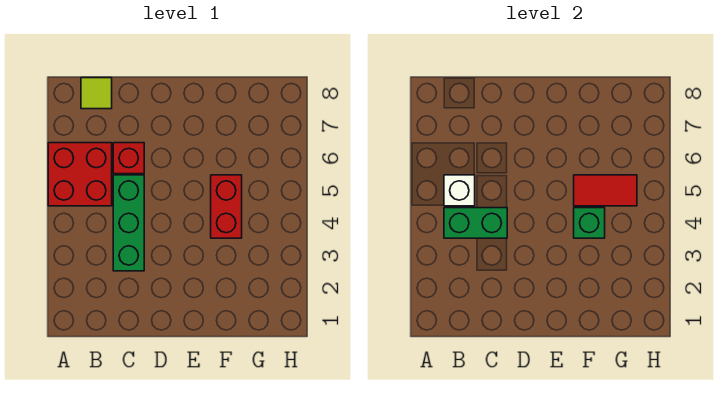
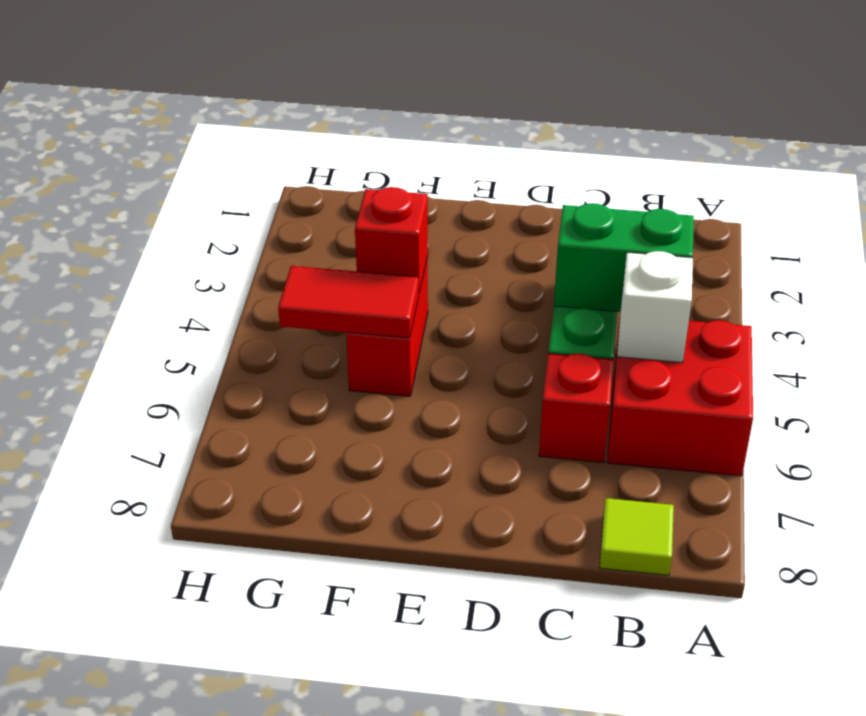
green brick F4 level 2 -> red brick F4 level 2

